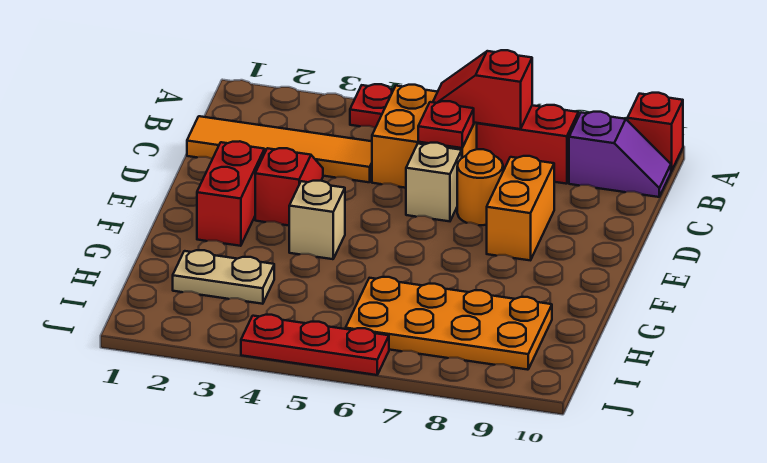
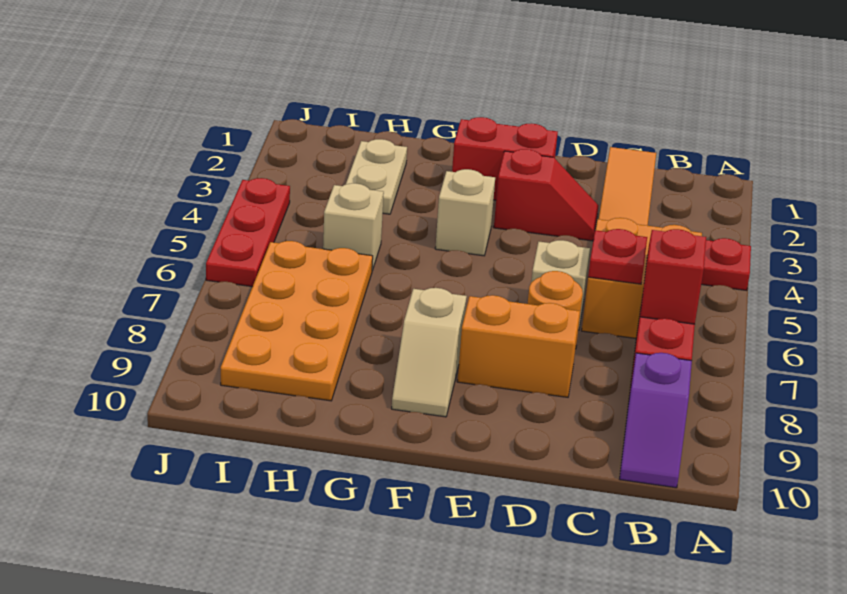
red brick A10 level 1 -> none
none -> tan slope F8:F9 level 1 top 8
none -> tan brick H5 level 1

